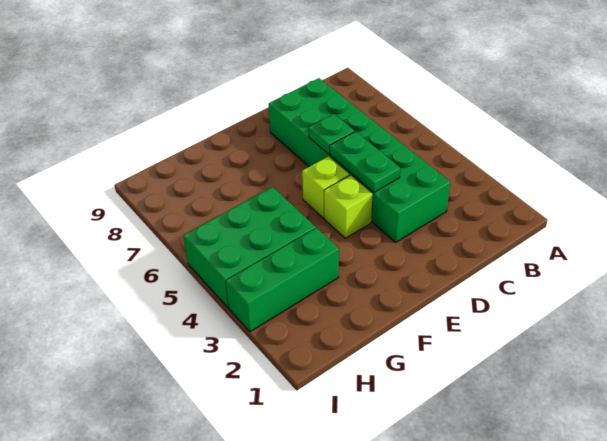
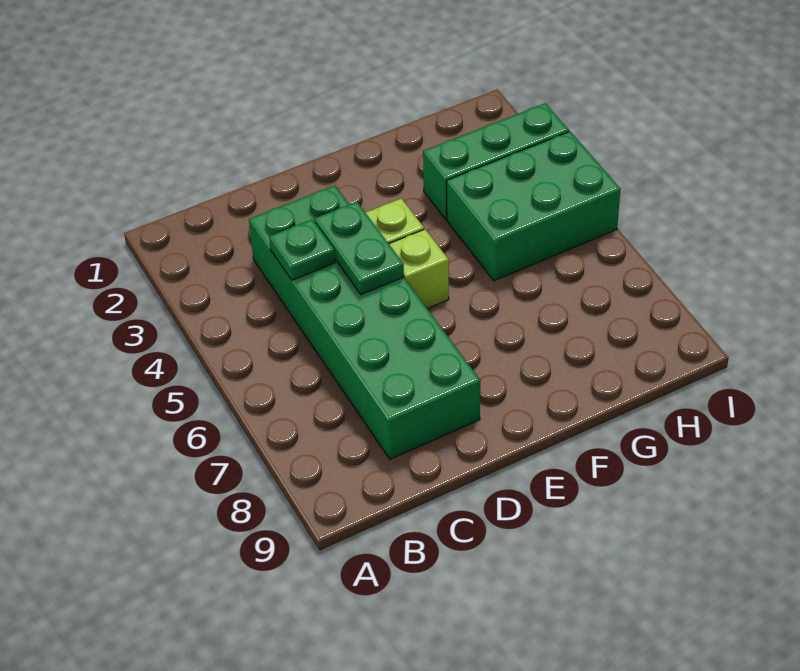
green plate D6 level 2 -> green plate C4 level 2

